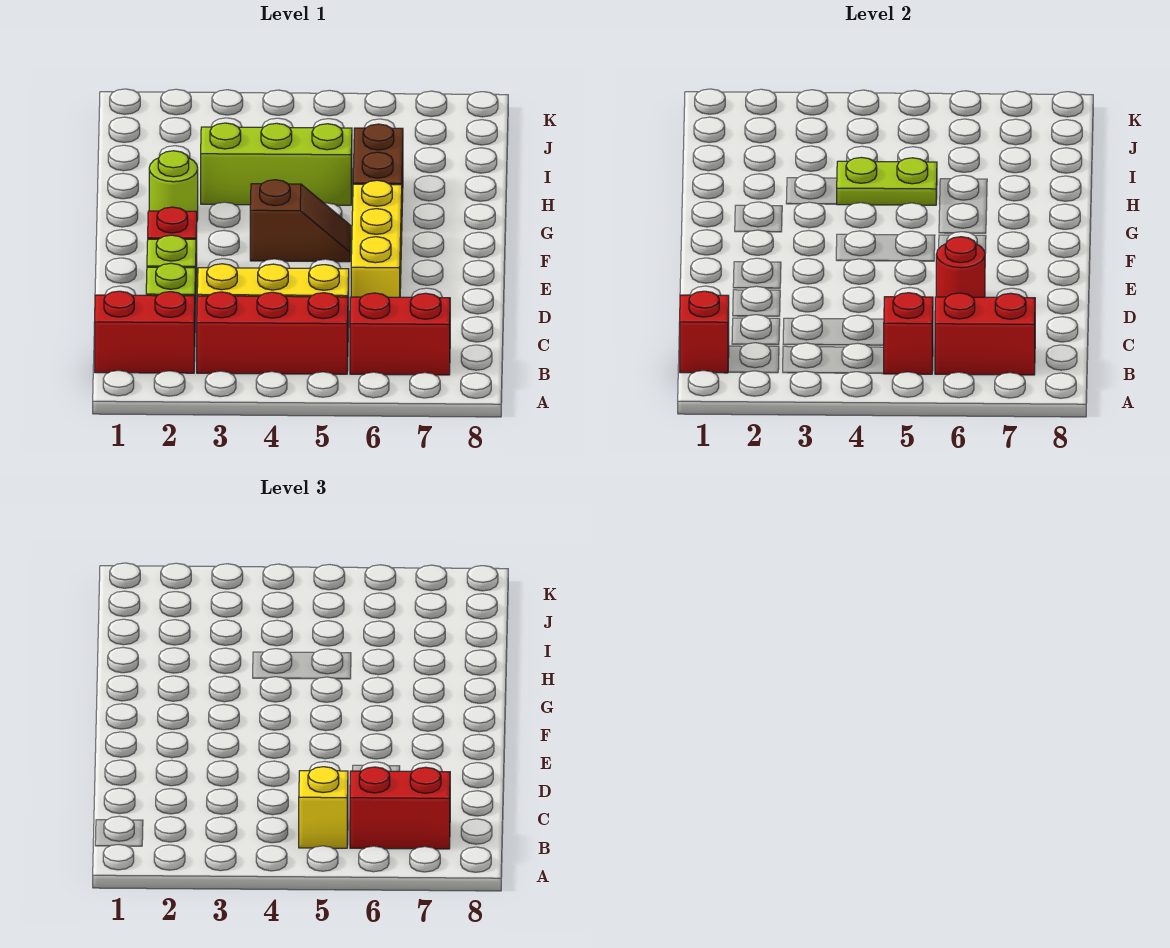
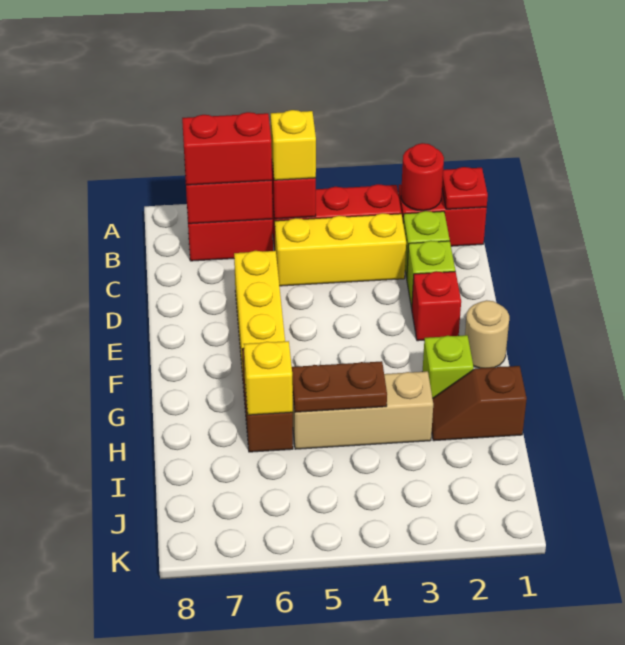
red brick B1 level 2 -> red plate B1 level 2
red round brick D6 level 2 -> red round brick B2 level 2
none -> tan round brick F1 level 1
brown slope F4:F5 level 1 top 4 -> brown slope H1:H2 level 1 top 1
lime round brick G2 level 1 -> lime brick G2 level 1
lime brick H3:H5 level 1 -> tan brick H3:H5 level 1
lime plate H4:H5 level 2 -> brown plate H4:H5 level 2
none -> yellow brick H6 level 2

